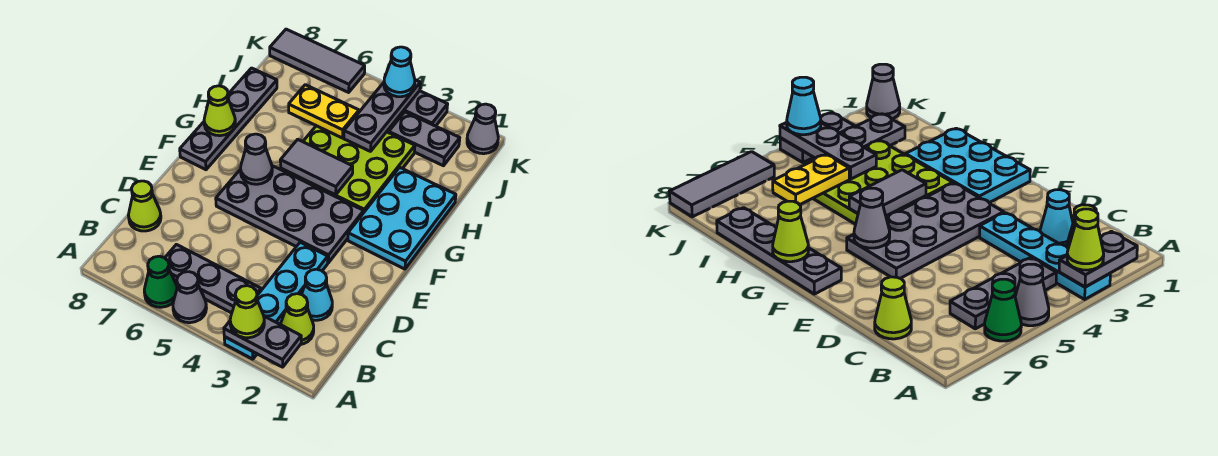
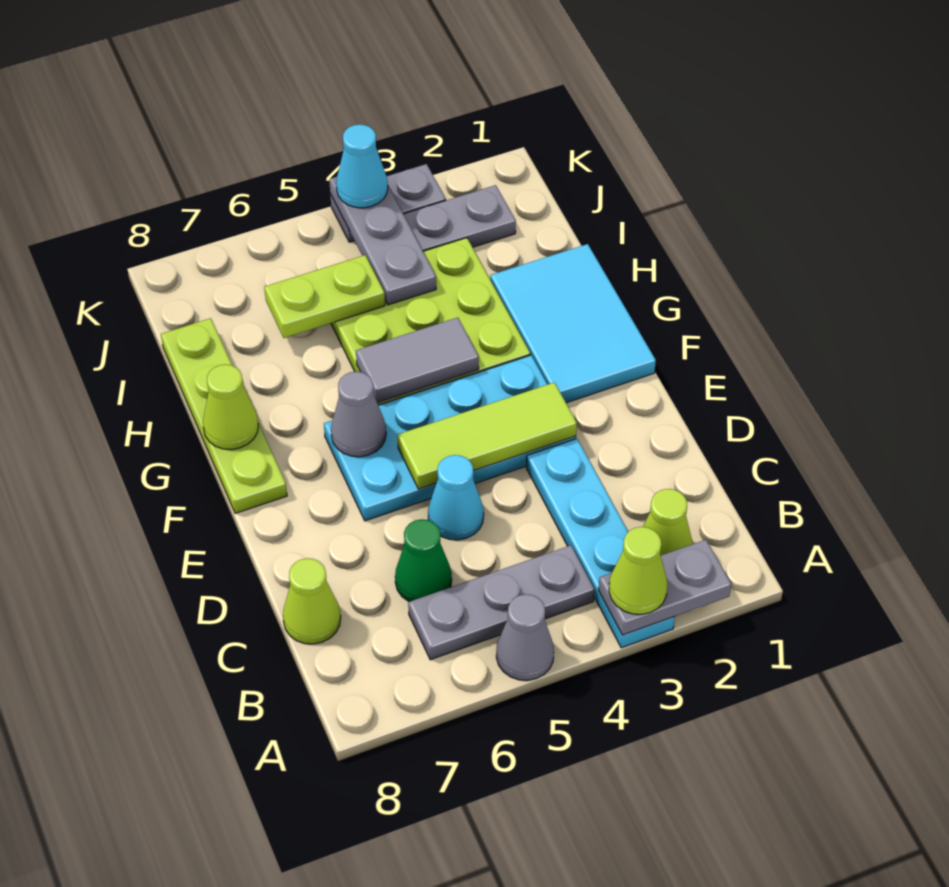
green cone A6 level 1 -> green cone C6 level 1
cyan cone C2 level 1 -> cyan cone D5 level 1
grey plate E3:F6 level 1 -> cyan plate E3:F6 level 1
none -> lime tile E3:E5 level 2
cyan plate F1:H2 level 1 -> cyan tile F1:H2 level 1
grey plate F8:I8 level 1 -> lime plate F8:I8 level 1
yellow plate I5:I6 level 2 -> lime plate I5:I6 level 2
grey cone K1 level 1 -> none
grey tile K6:K8 level 1 -> none

